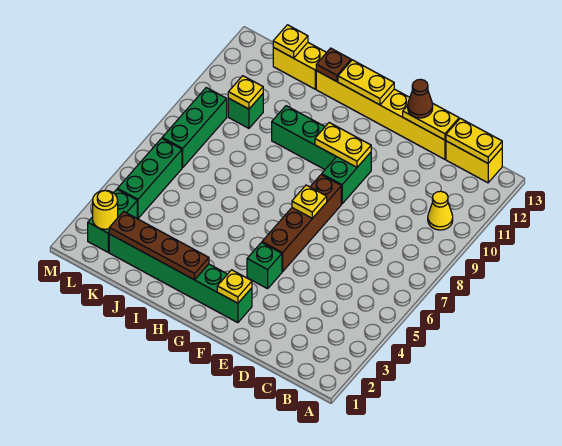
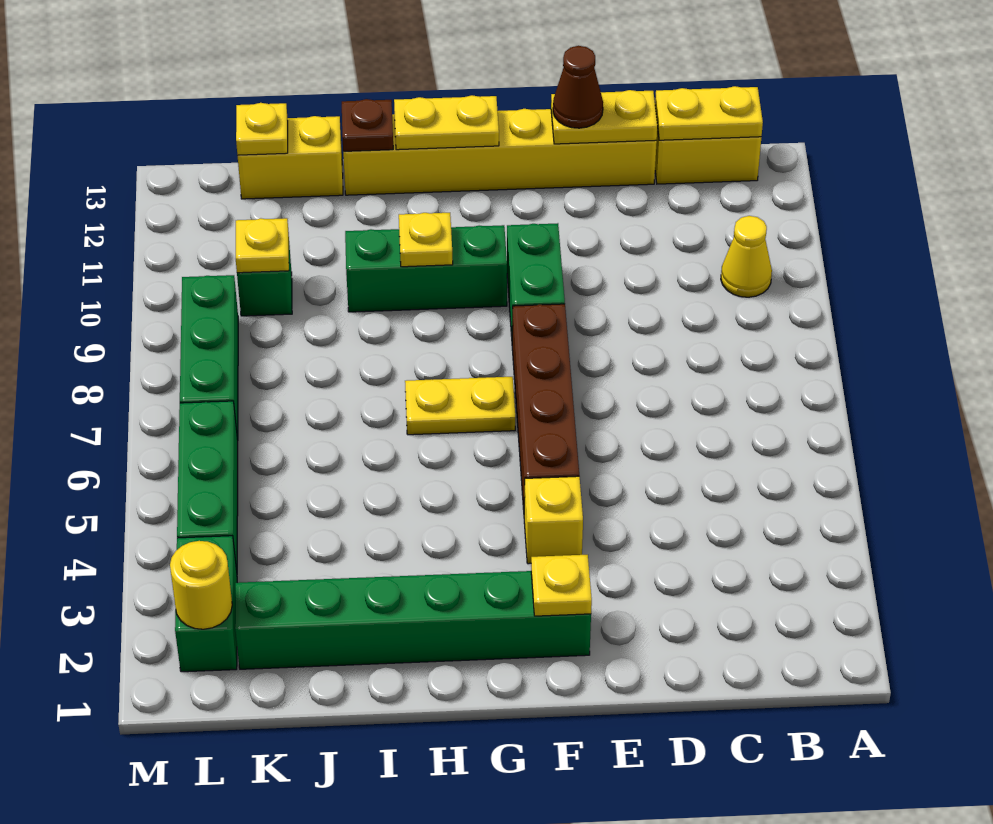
green brick F4 level 1 -> yellow brick F4 level 1
yellow plate F7 level 2 -> yellow plate H10 level 2
yellow plate F10:G10 level 2 -> yellow plate G7:H7 level 1
brown plate H2:K2 level 2 -> none

